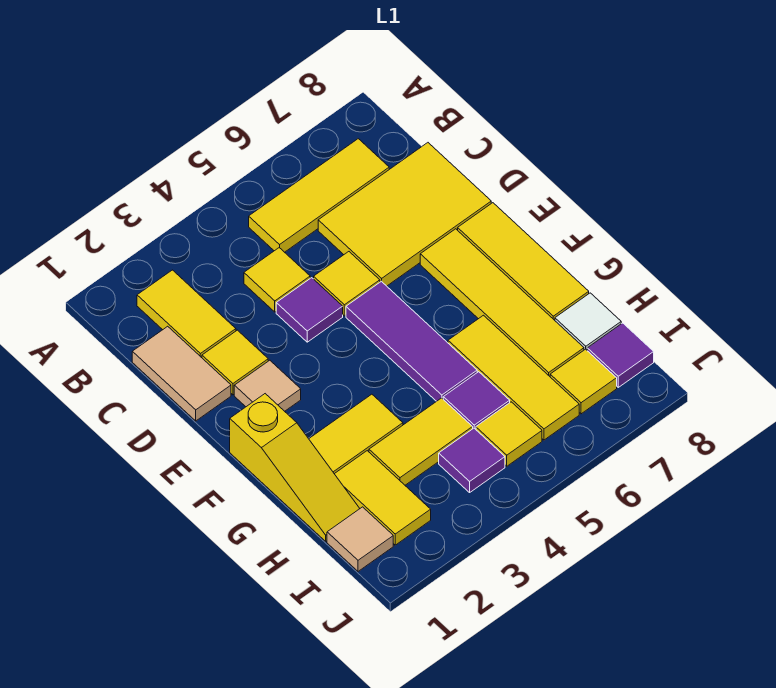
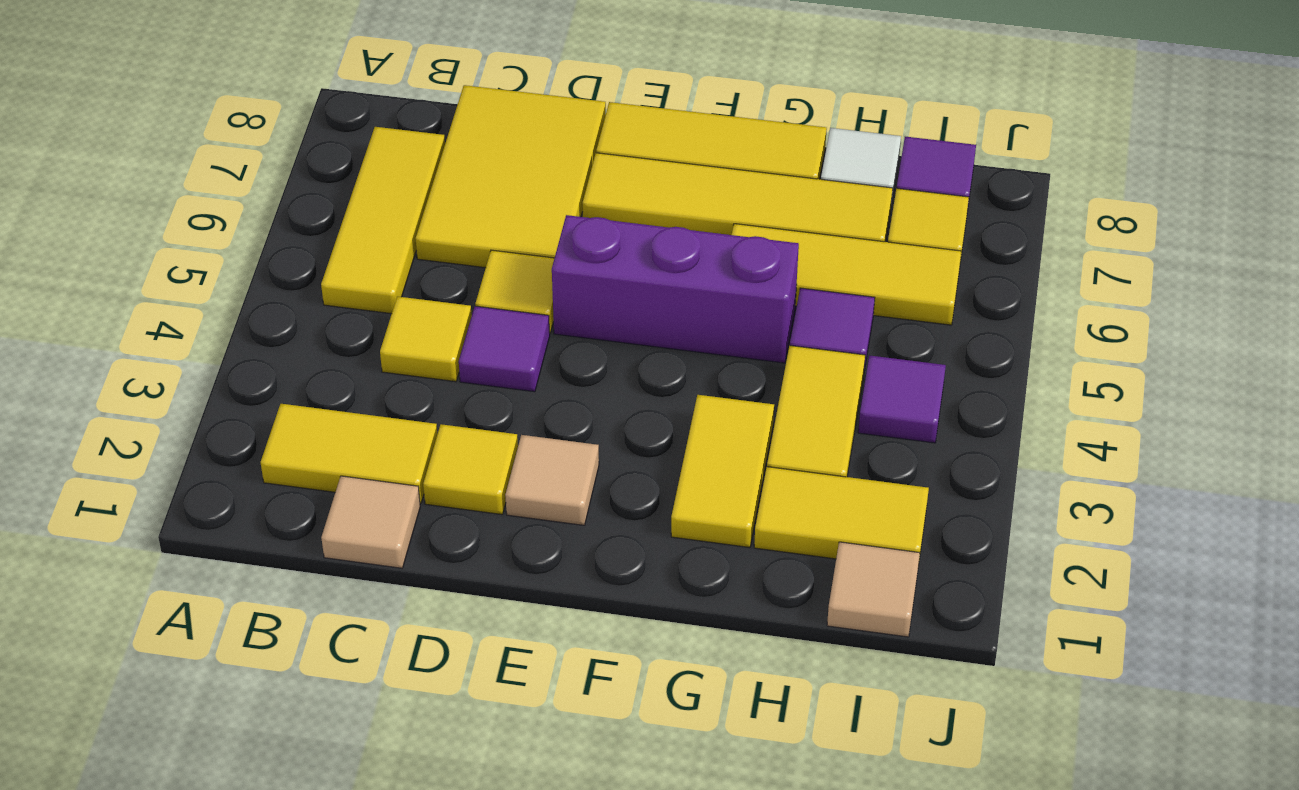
tan tile C1:D1 level 1 -> tan tile C1 level 1
purple tile E5:G5 level 1 -> purple brick E5:G5 level 1
yellow slope F1:H1 level 1 top F -> none
yellow tile I5 level 1 -> none

